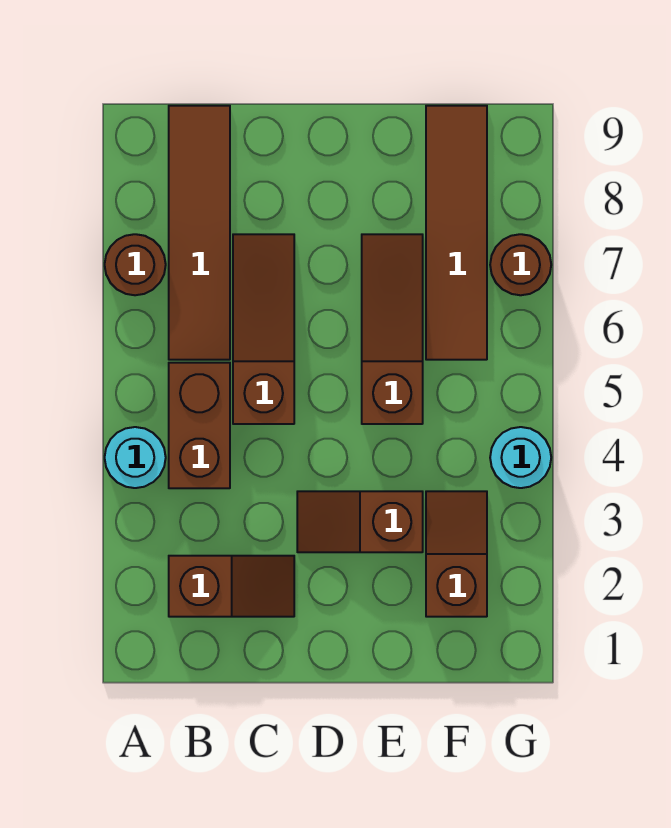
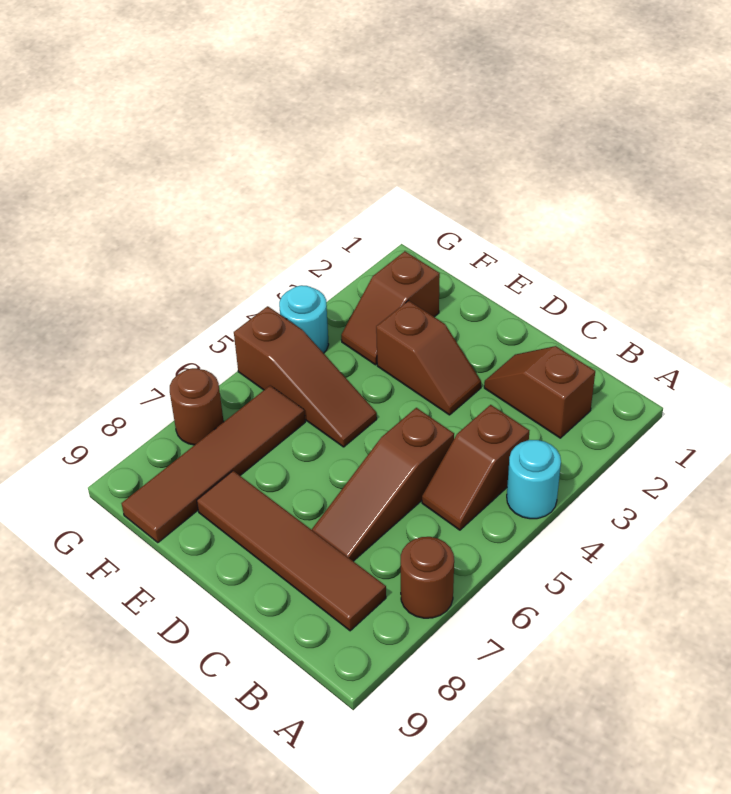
brown brick B4:B5 level 1 -> brown slope B4:B5 level 1 top 4
brown tile B6:B9 level 1 -> brown tile B8:E8 level 1
brown slope E5:E7 level 1 top 5 -> brown slope E5:G5 level 1 top G

